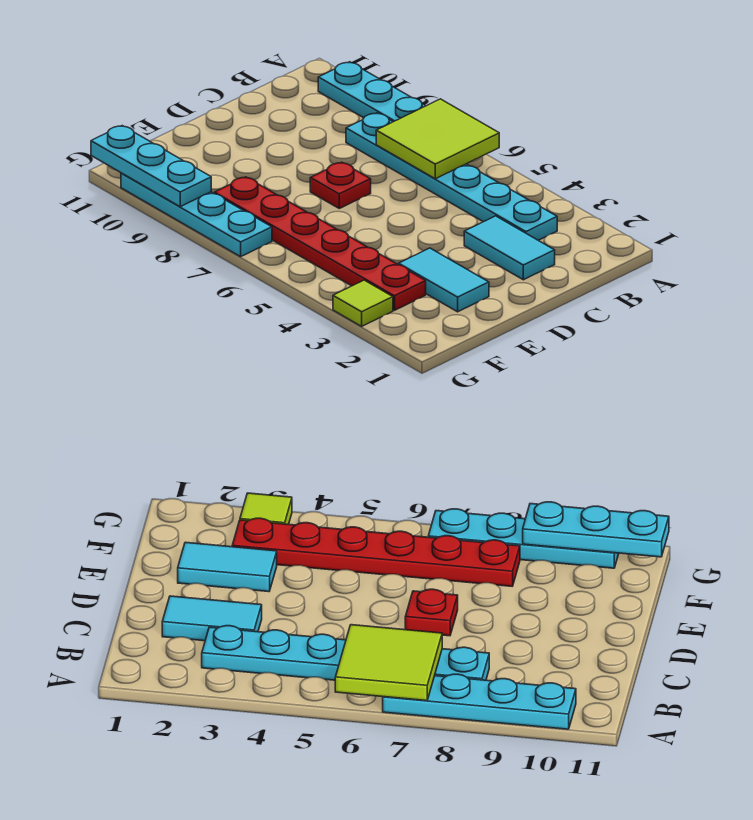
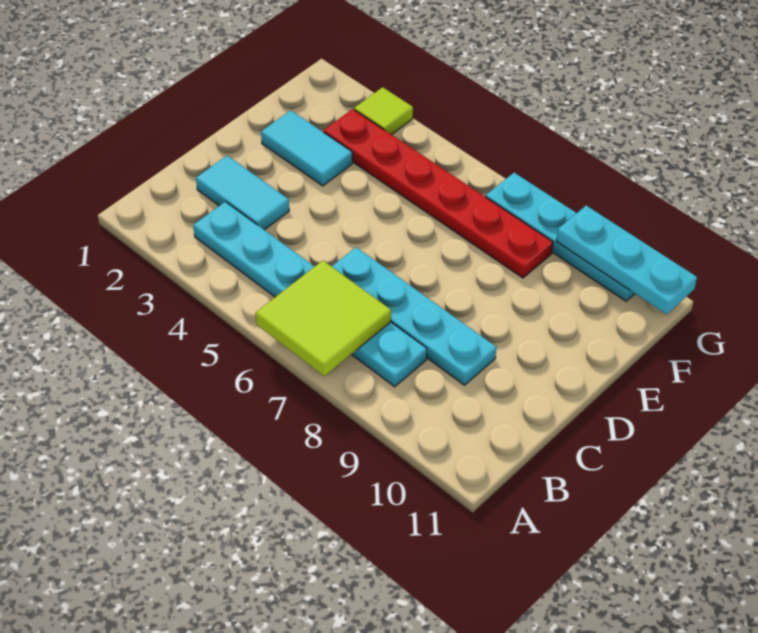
cyan plate A7:A10 level 1 -> cyan plate C6:C9 level 1
red plate D7 level 1 -> none

